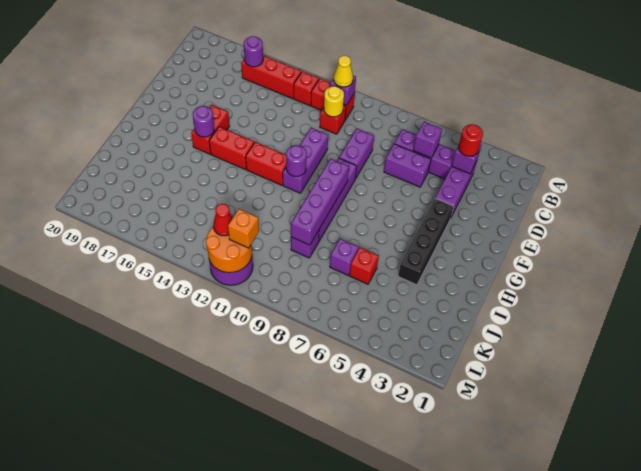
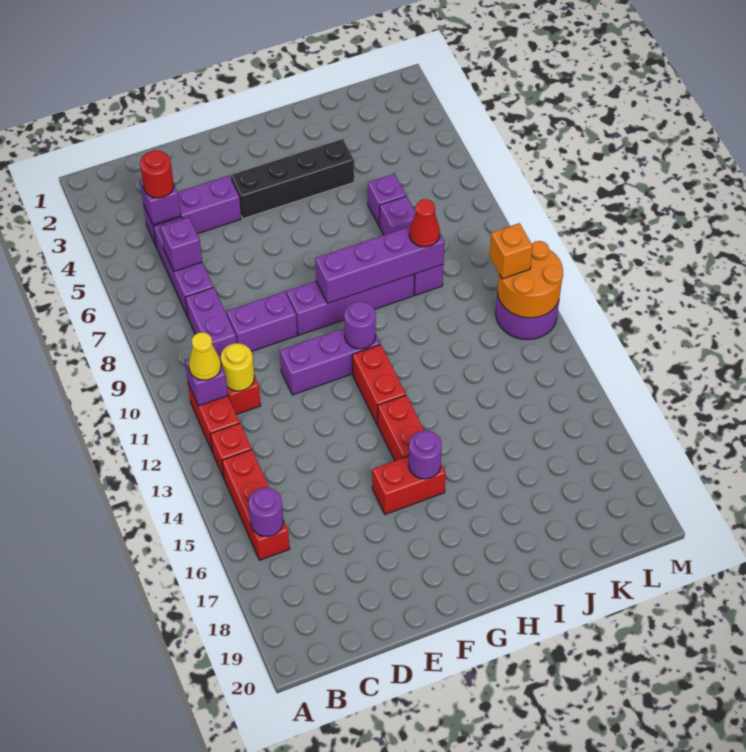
purple brick D6:D7 level 1 -> purple brick C8:C9 level 1
red brick J6 level 1 -> purple brick J6 level 1
red cone L12 level 3 -> red cone J9 level 3

